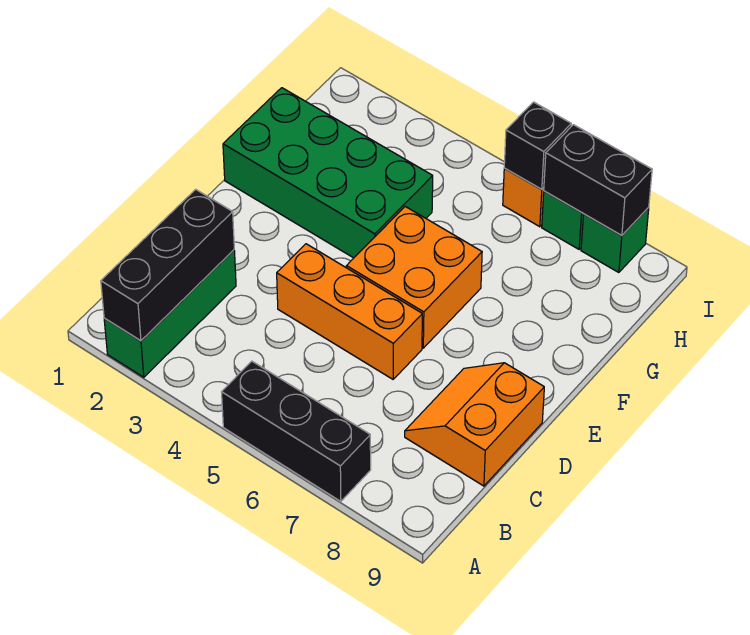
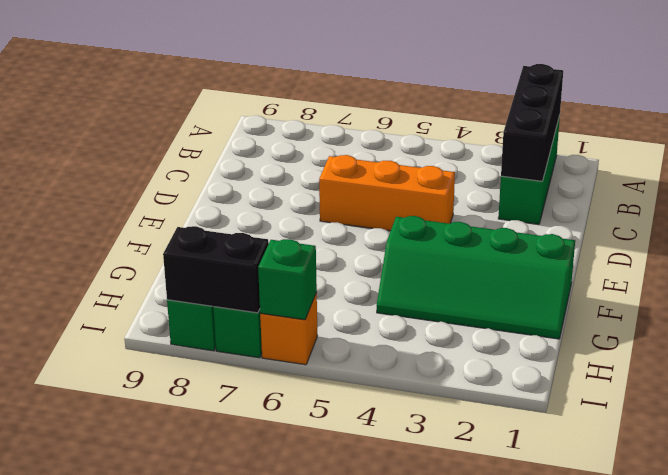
black brick A5:A7 level 1 -> none
orange slope C8:D9 level 1 top 9 -> none
orange brick E5:F6 level 1 -> none
green brick F1:G4 level 1 -> green slope F1:G4 level 1 top F
black brick I6 level 2 -> green brick I6 level 2

